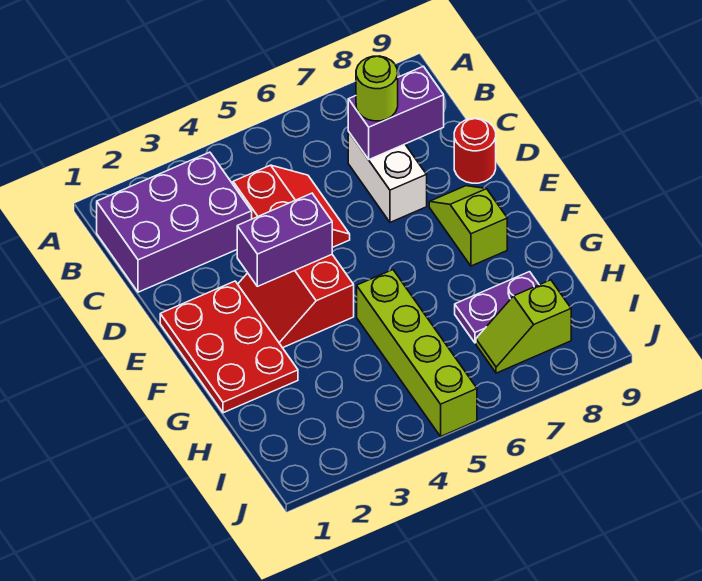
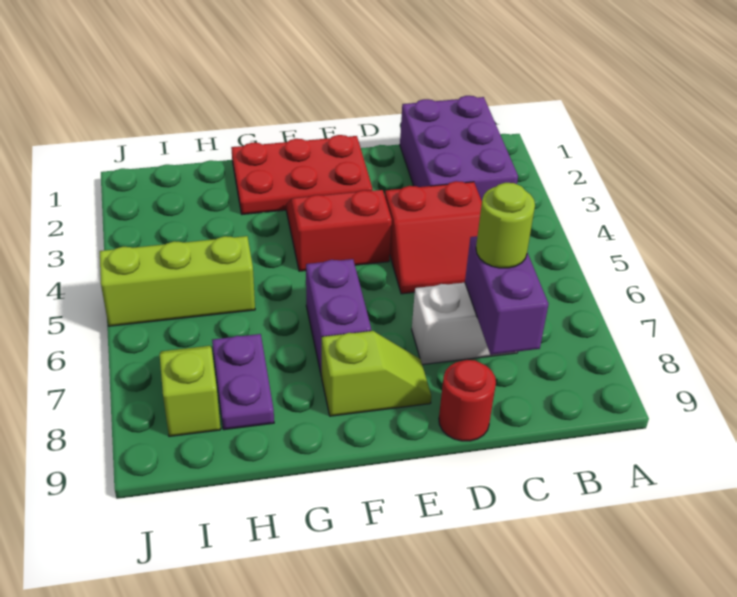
purple brick E3:E4 level 2 -> purple brick F6:F7 level 1
lime brick G5:J5 level 1 -> lime brick H5:J5 level 1

